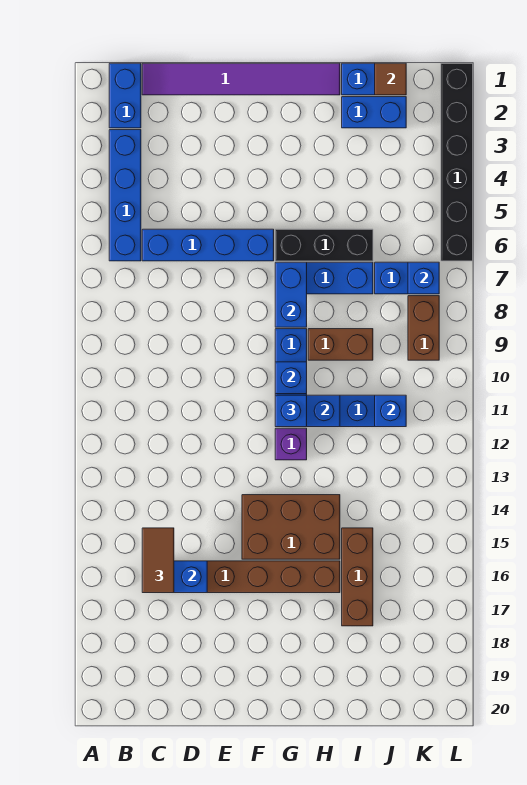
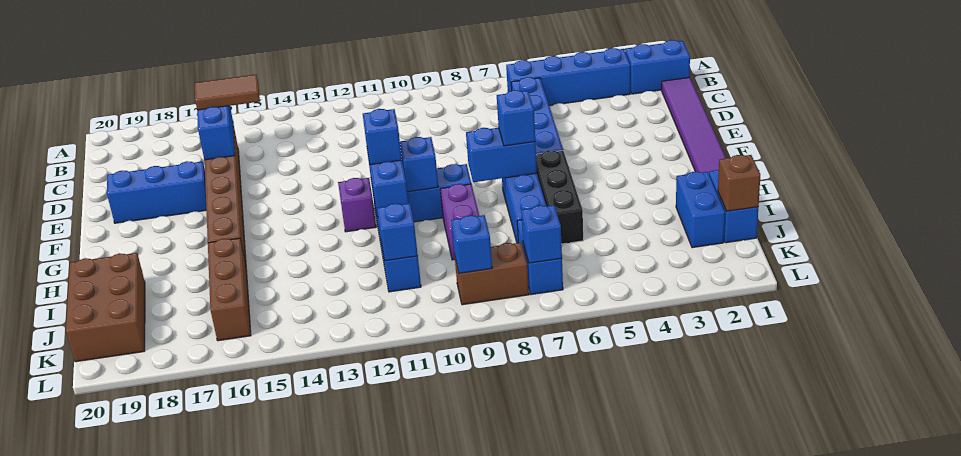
none -> blue brick E17:E19 level 1
brown brick F14:H15 level 1 -> brown brick I19:K20 level 1
none -> blue brick G7 level 3
brown brick H9:I9 level 1 -> purple brick H9:I9 level 1
brown brick I15:I17 level 1 -> brown brick I16:K16 level 1
brown tile J1 level 2 -> brown brick J1 level 2
none -> blue brick K9 level 2
black brick L1:L6 level 1 -> none

